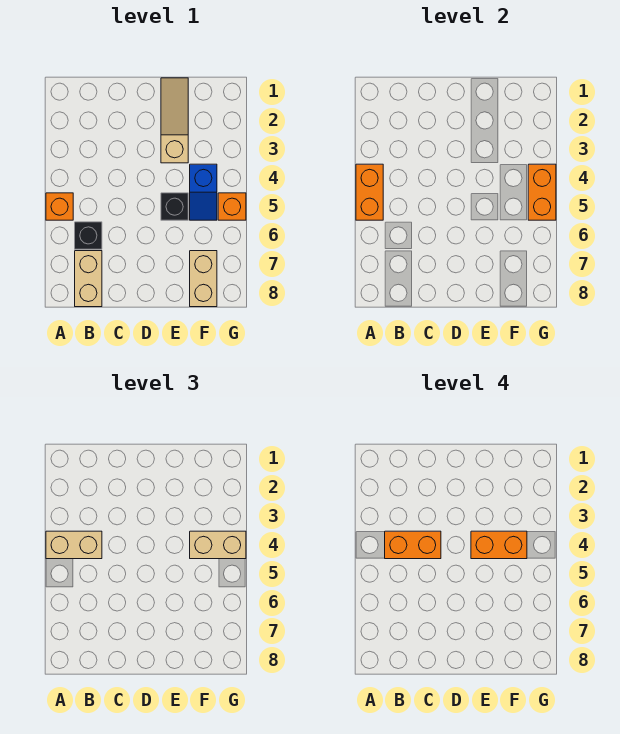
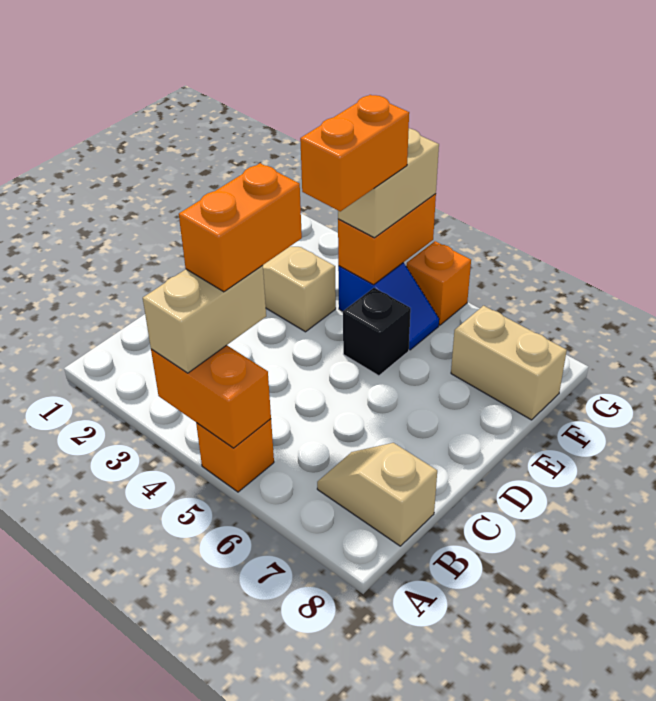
black brick B6 level 1 -> none
tan brick B7:B8 level 1 -> tan slope B7:B8 level 1 top 8
orange brick G4:G5 level 2 -> orange brick F4:G4 level 2

